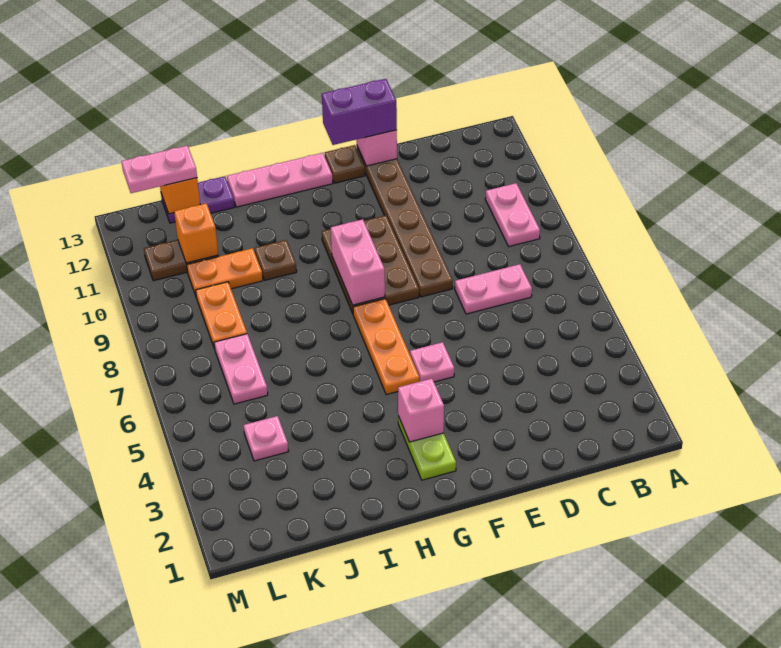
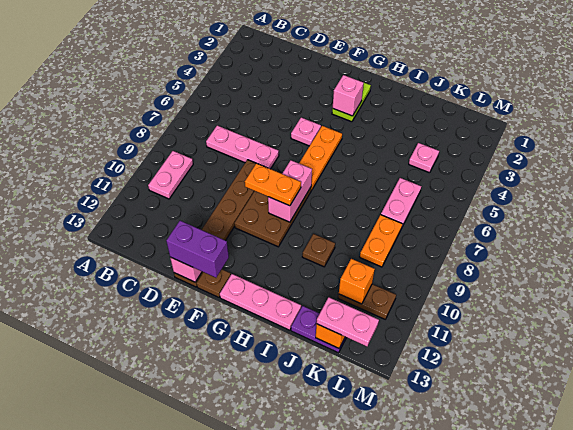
pink plate C7:D7 level 1 -> pink plate C7:E7 level 1
orange plate J10:K10 level 1 -> orange plate F9:G9 level 3

